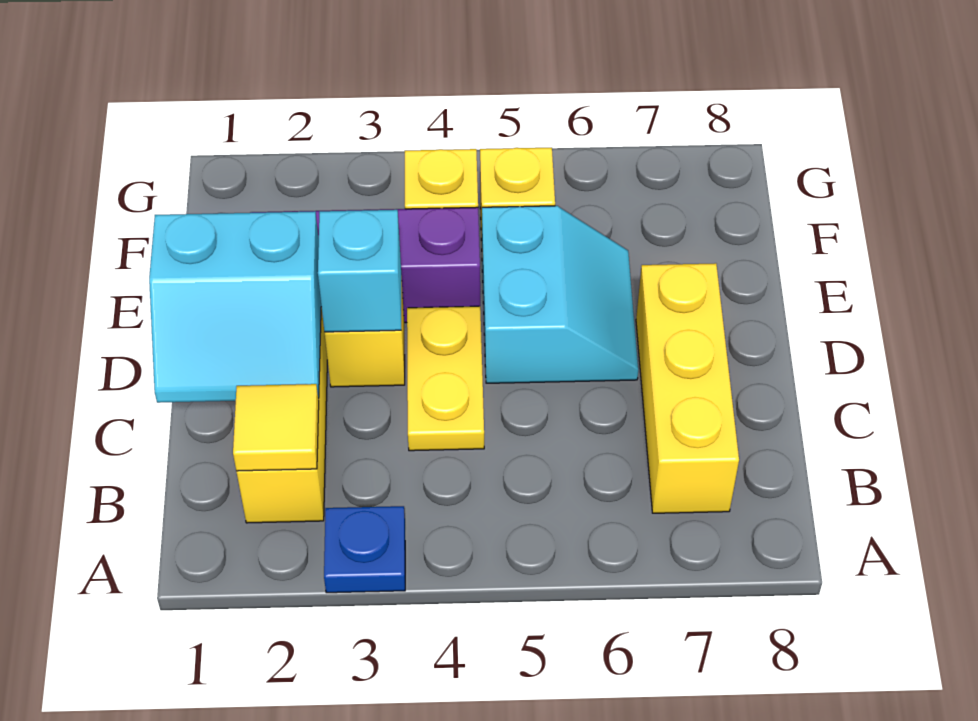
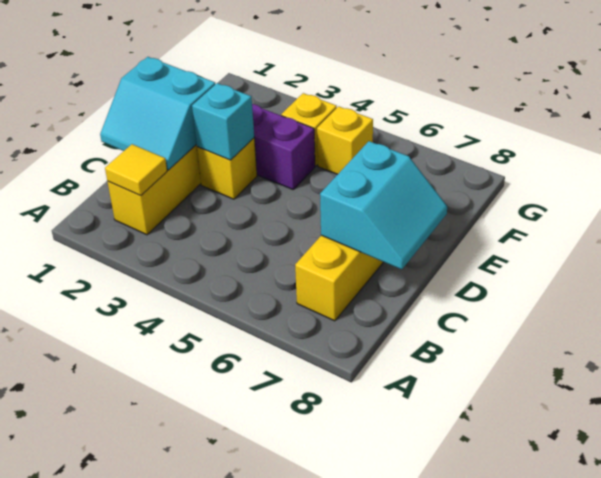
blue plate A3 level 1 -> none
yellow plate C4:D4 level 1 -> none
cyan slope D5:E6 level 1 top 5 -> cyan slope C7:D8 level 2 top 7

